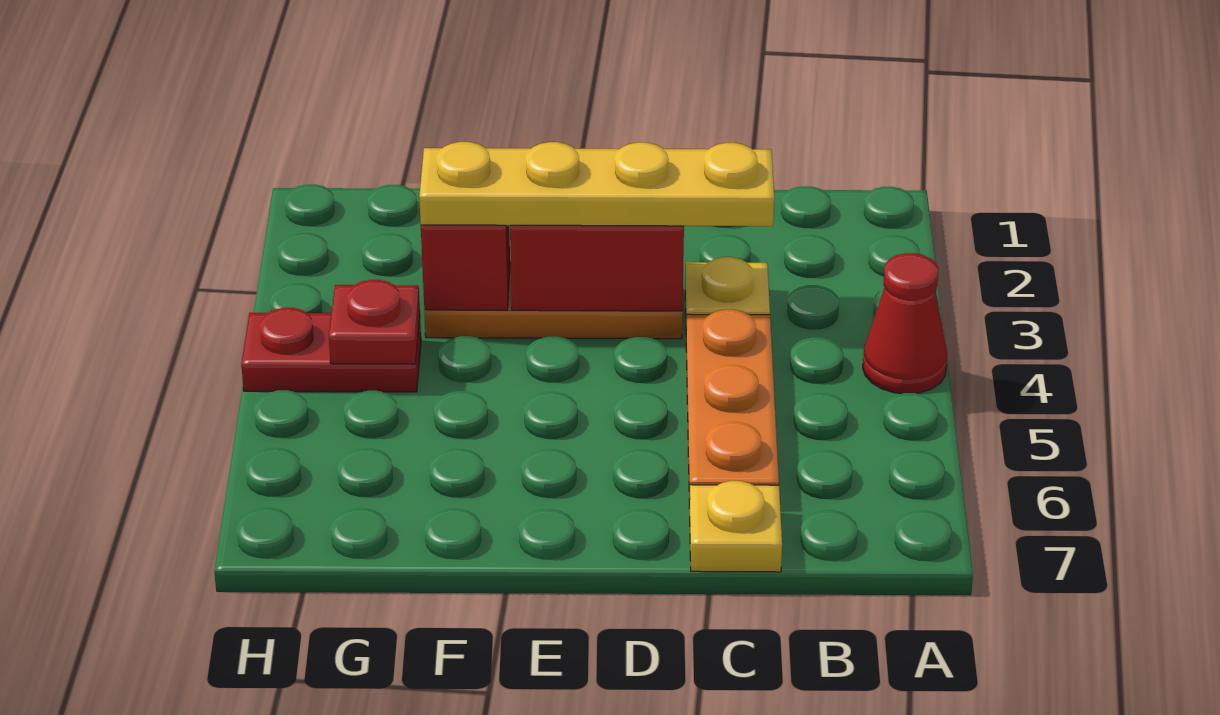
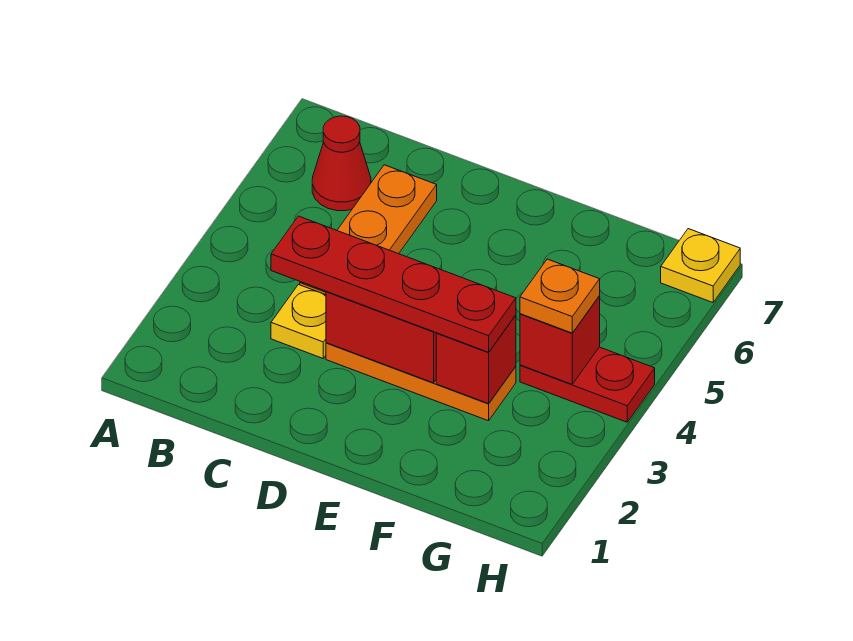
red cone A4 level 1 -> red cone B6 level 1
yellow plate C3:F3 level 3 -> red plate C3:F3 level 3
yellow plate C7 level 1 -> yellow plate H7 level 1
red plate G4 level 2 -> red brick G4 level 2
none -> orange plate G4 level 3

